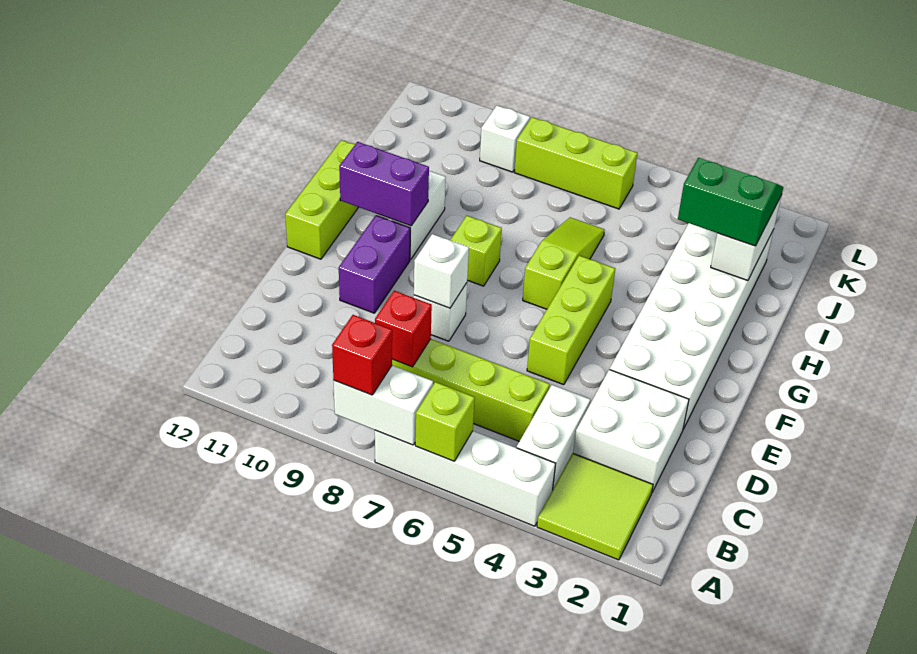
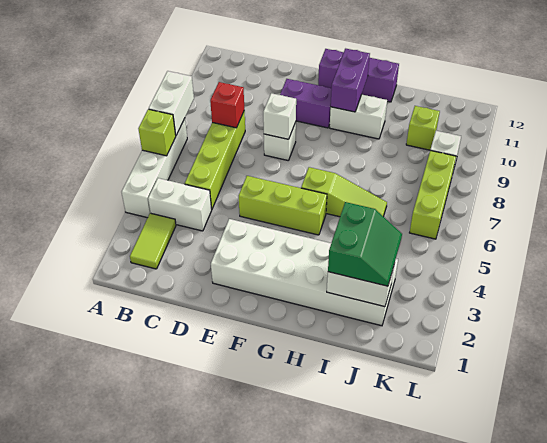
lime tile A2:B3 level 1 -> lime tile B2:B3 level 1
red brick A8 level 3 -> none
white brick C2:D3 level 1 -> none
lime brick F12:H12 level 1 -> purple brick F12:H12 level 1
lime brick G8 level 1 -> lime brick J10 level 1

